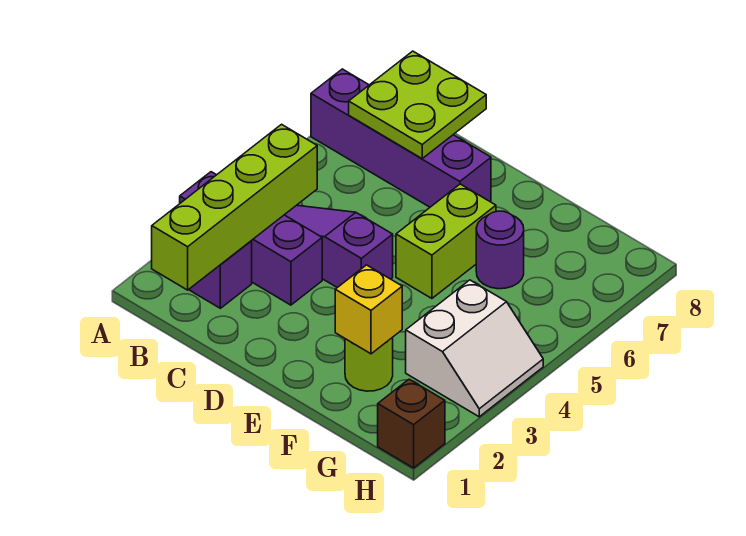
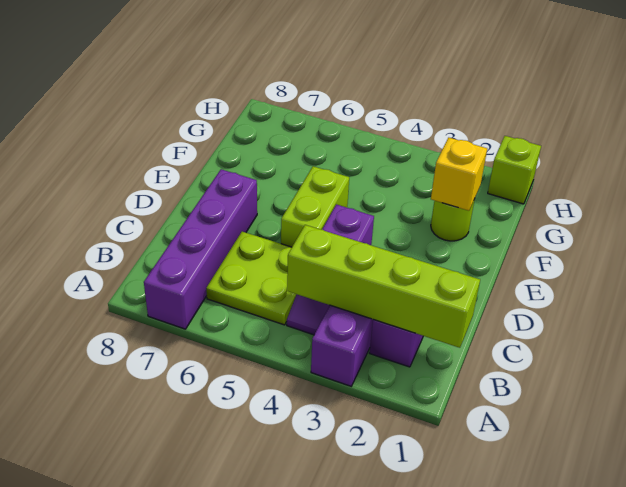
lime plate B7:C8 level 2 -> lime plate B5:C6 level 1
lime brick E5:E6 level 1 -> lime brick D5:E5 level 1
purple round brick F6 level 1 -> none
white slope G3:H4 level 1 top G -> none
brown brick H1 level 1 -> lime brick H1 level 1

